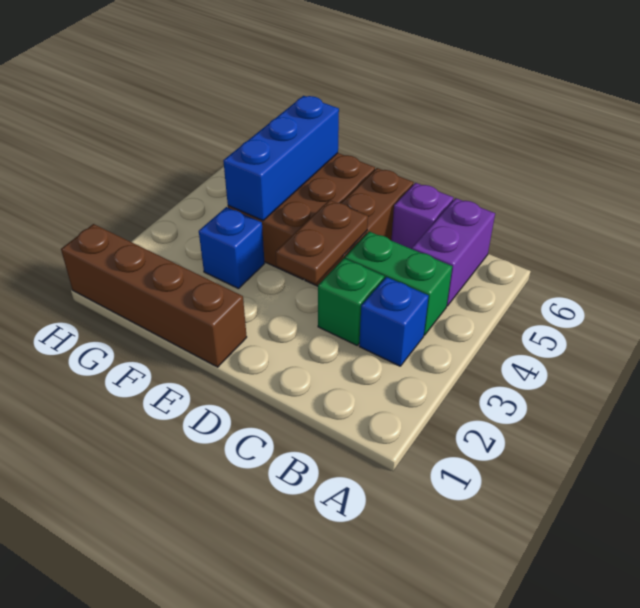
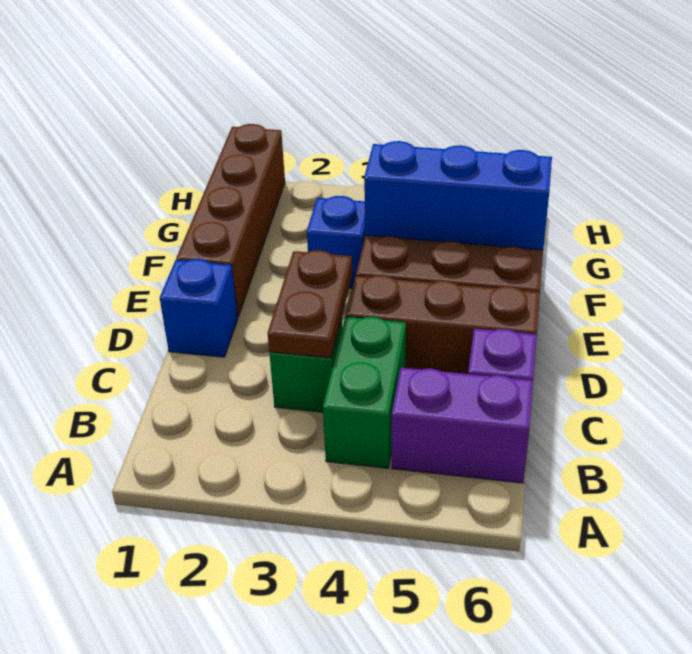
blue brick B3 level 1 -> blue brick D1 level 1
brown plate D3:D4 level 2 -> brown plate C3:D3 level 2

